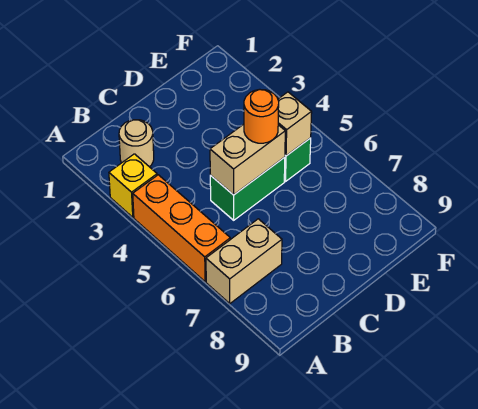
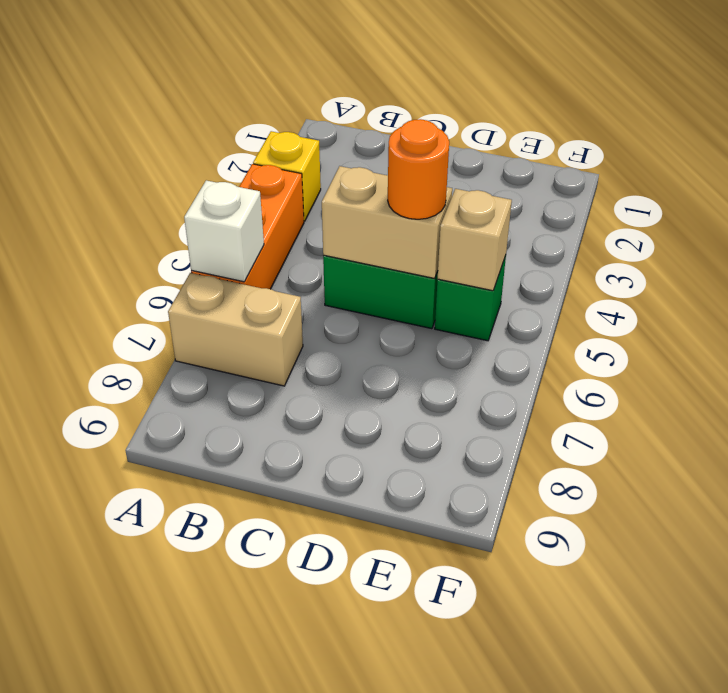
none -> white brick A6 level 2
tan round brick B2 level 1 -> none

